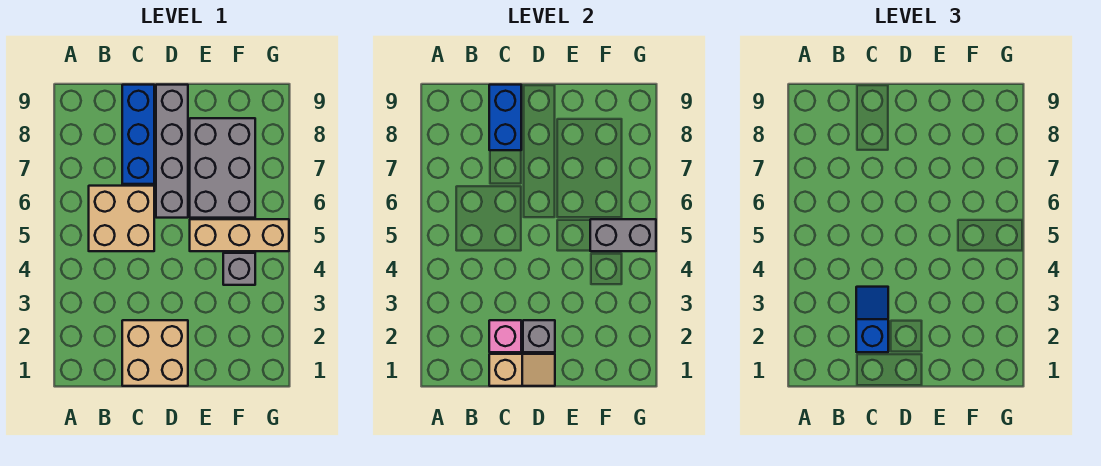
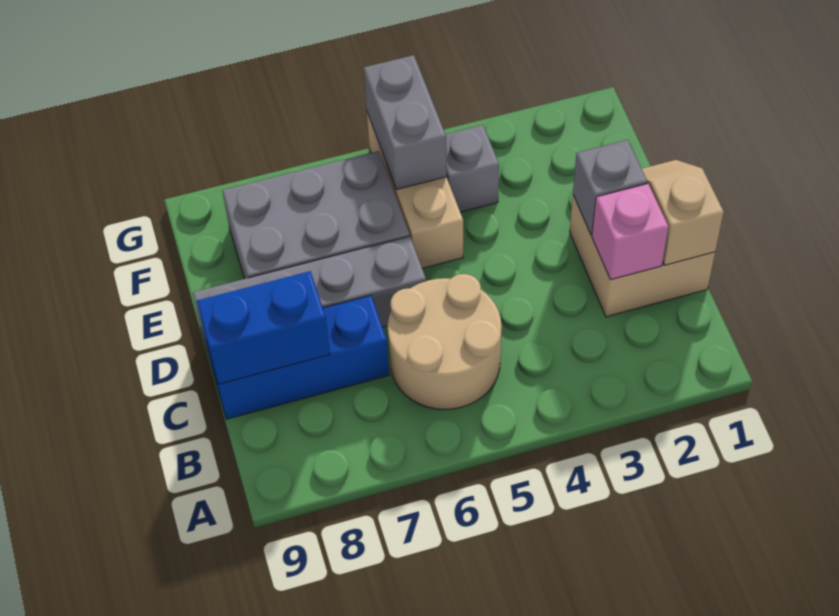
tan brick B5:C6 level 1 -> tan round brick B5:C6 level 1
blue slope C2:C3 level 3 top 2 -> none

